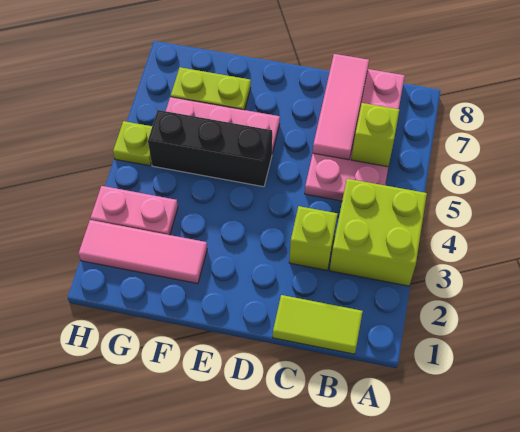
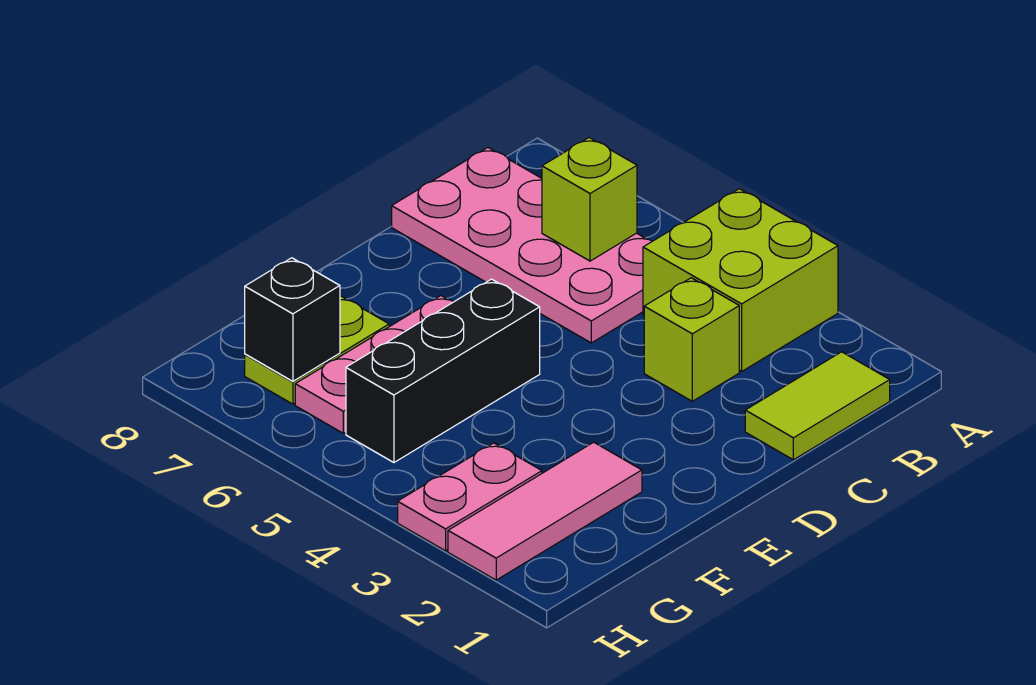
pink tile C6:C8 level 2 -> none
none -> black brick G7 level 2
lime plate H5 level 1 -> none

